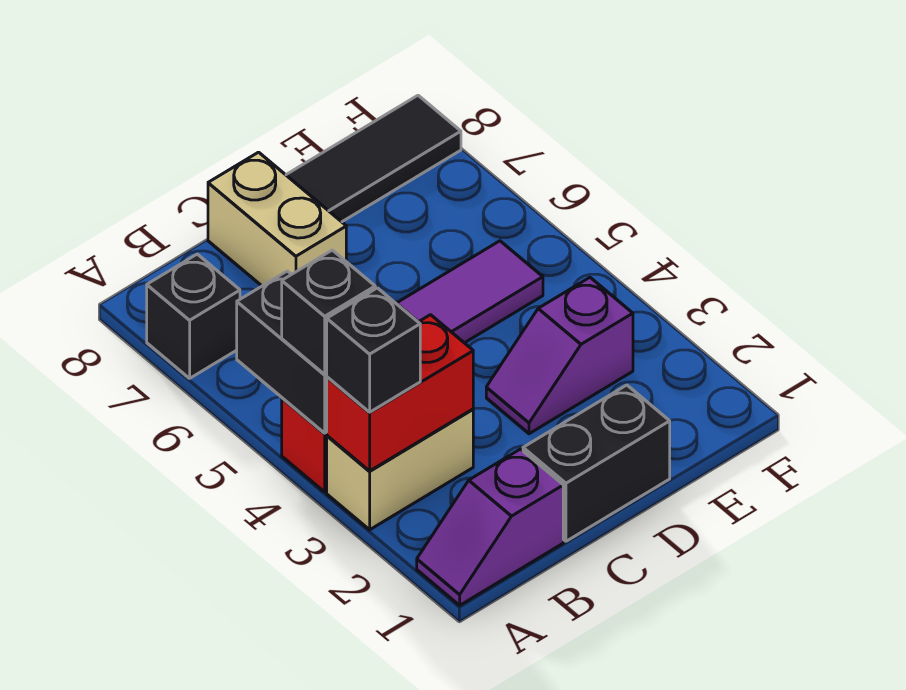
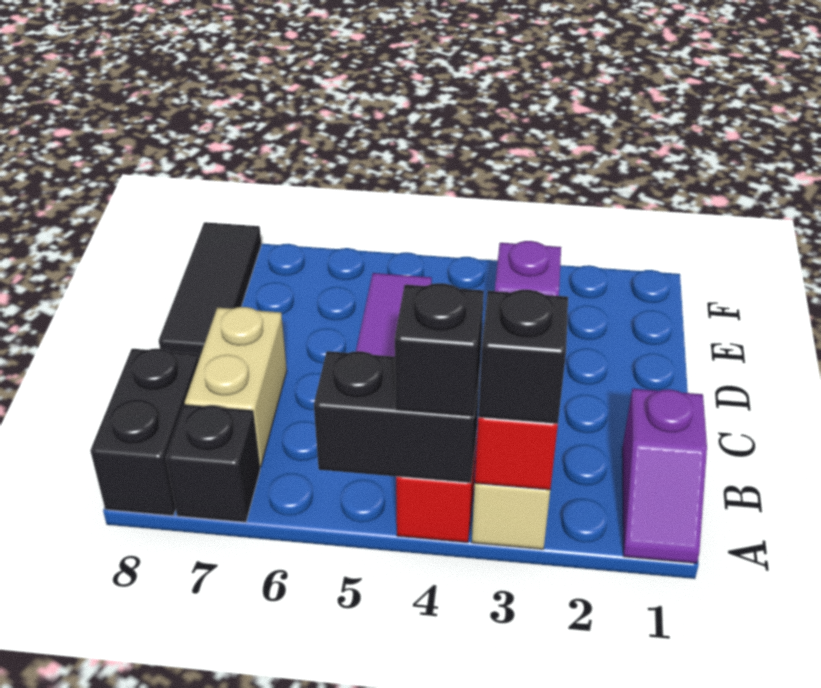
black brick C1:D1 level 1 -> black brick A8:B8 level 1
tan brick C7:C8 level 1 -> tan brick B7:C7 level 1

